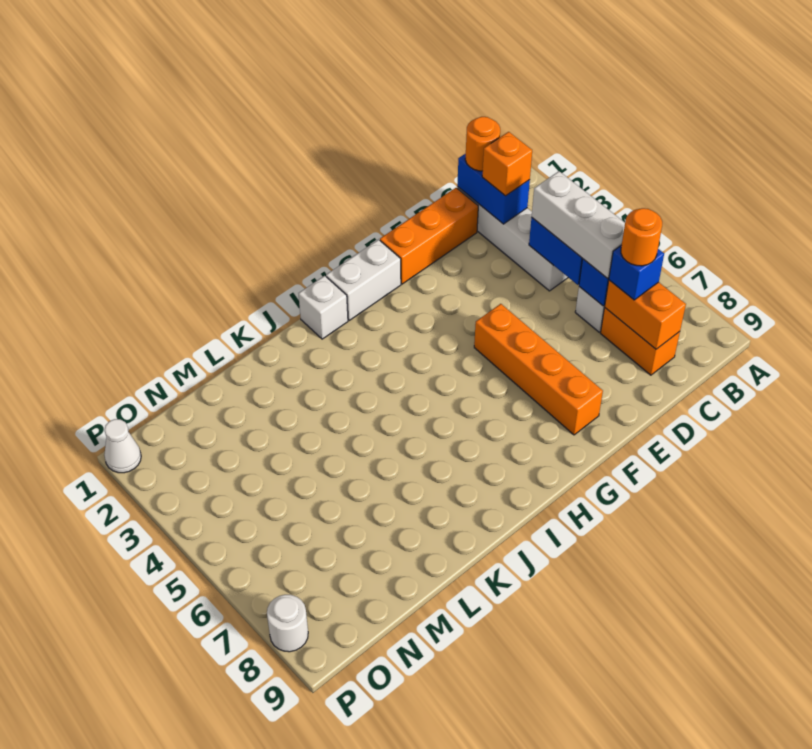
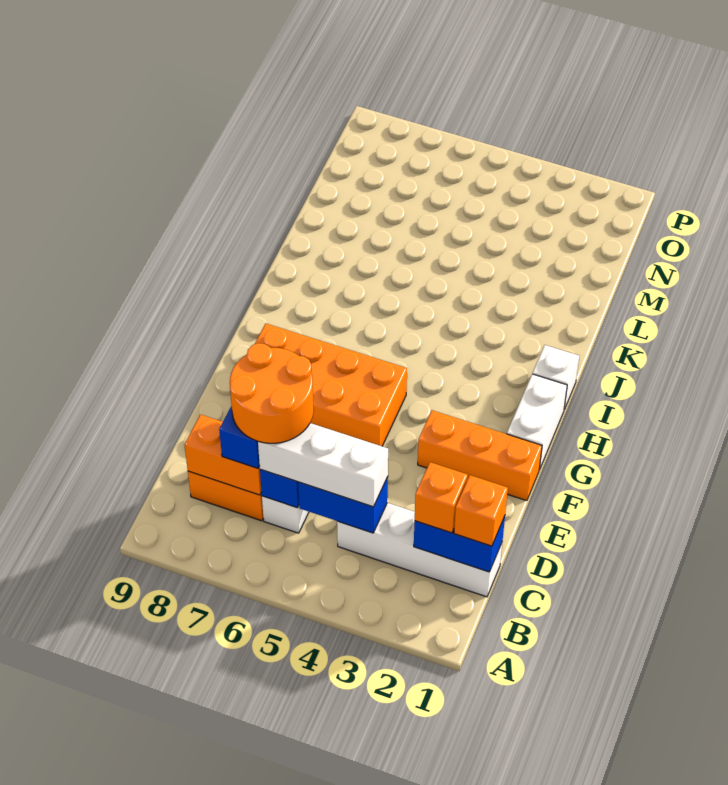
orange round brick C1 level 3 -> orange brick C1 level 3
orange round brick C7 level 4 -> orange round brick C6:D7 level 4
orange brick D1:F1 level 1 -> orange brick F1:F3 level 1
orange brick F5:F8 level 1 -> orange brick F5:G8 level 1
white cone P1 level 1 -> none
white round brick P8 level 1 -> none

